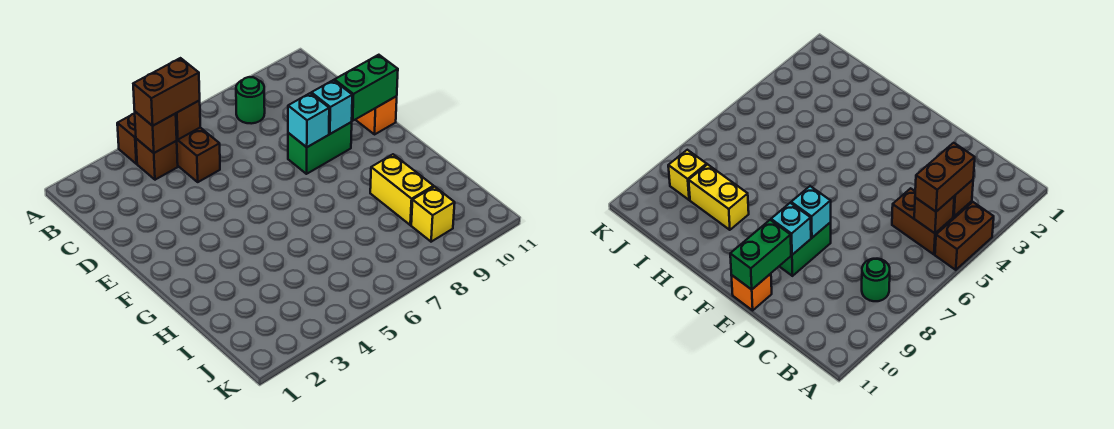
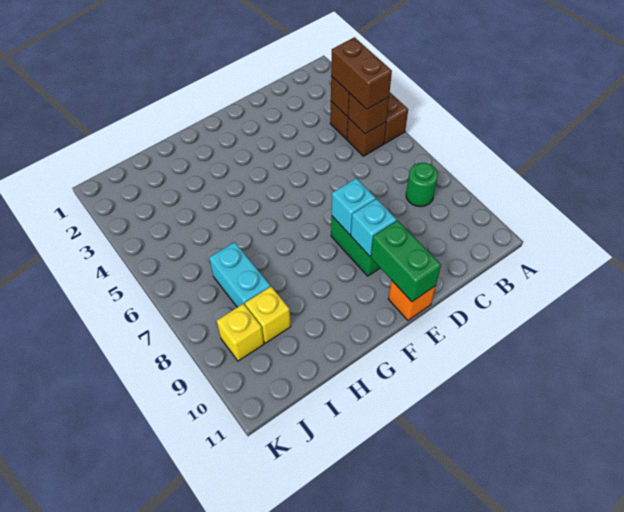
brown brick B5:C5 level 1 -> brown brick B5 level 1
yellow brick H9:I9 level 1 -> yellow brick I9 level 1
none -> cyan brick I7:I8 level 1

